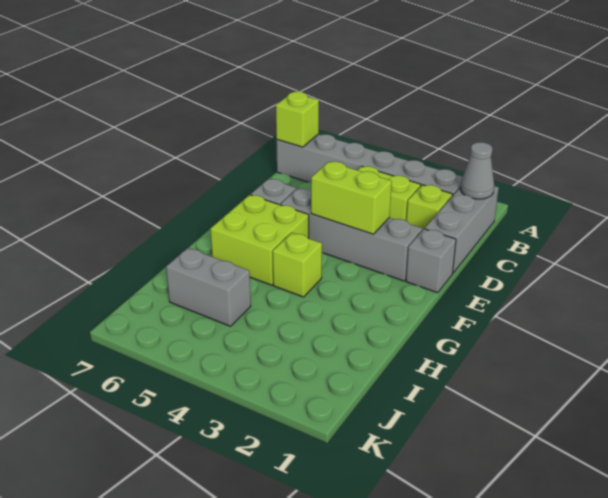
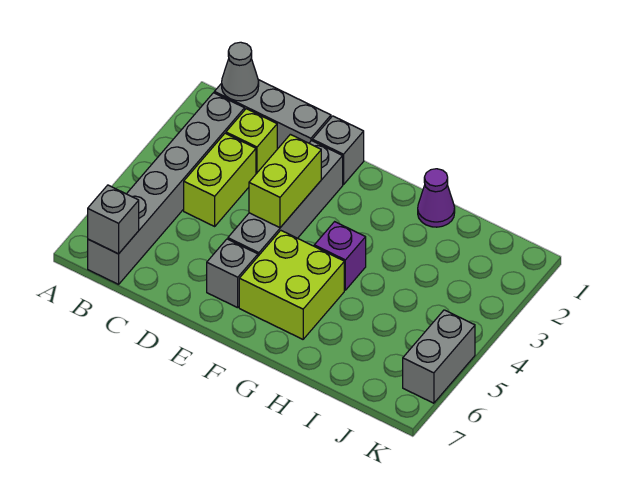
lime brick B7 level 2 -> grey brick B7 level 2
lime brick G4 level 1 -> purple brick G4 level 1
none -> purple cone H1 level 1
grey brick I5:I6 level 1 -> grey brick K5:K6 level 1

